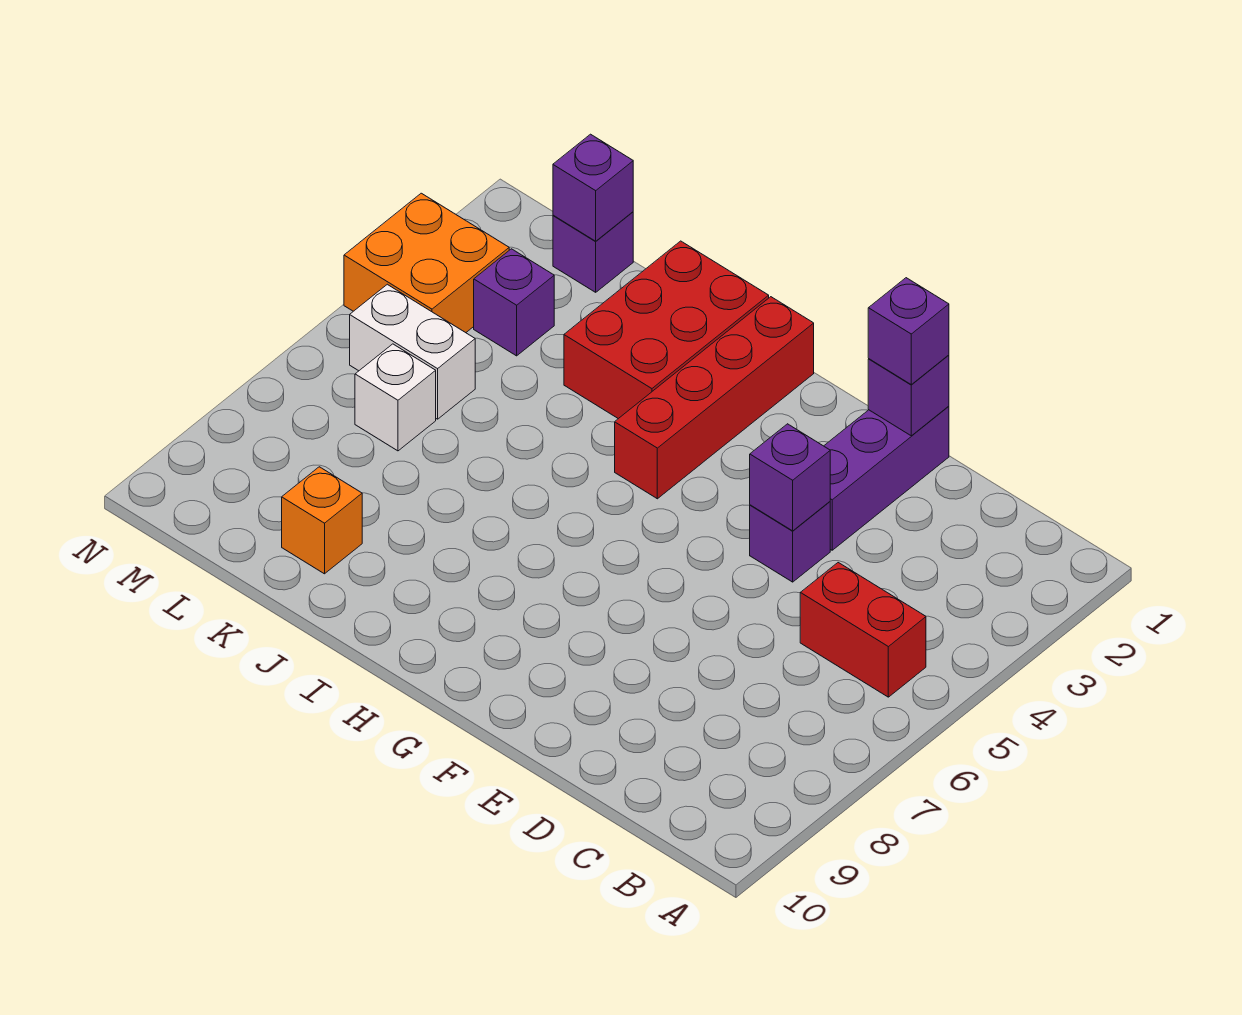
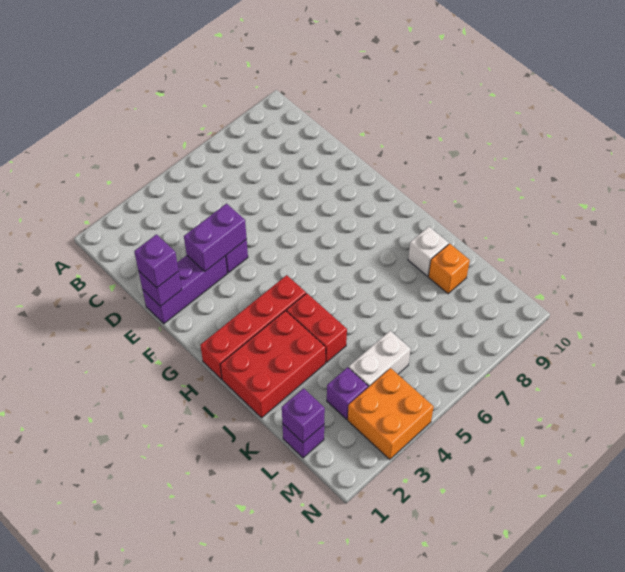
red brick B5:C5 level 1 -> red brick I4:J4 level 1
purple brick E4 level 2 -> purple brick E3:E4 level 2
white brick L5:M5 level 1 -> white brick L4:L5 level 1
white brick L6 level 1 -> white brick J9 level 1

